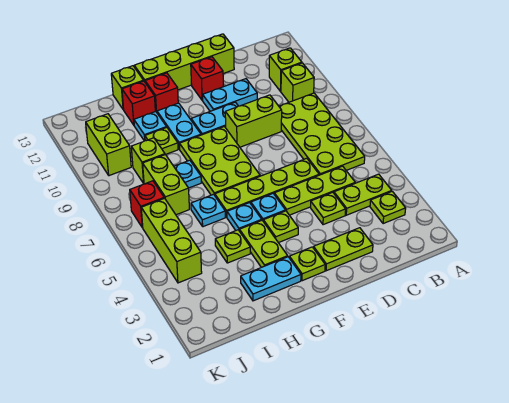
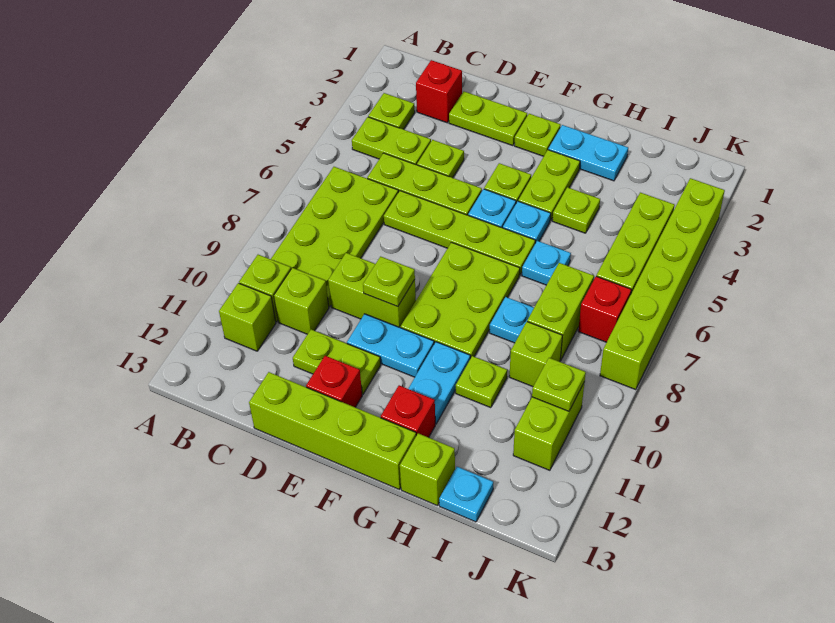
none -> lime brick C10 level 1
cyan plate D11:E11 level 1 -> lime plate D11:E11 level 1
none -> lime plate E9 level 2
cyan plate H11 level 1 -> cyan plate I13 level 1
red brick H12 level 1 -> red brick C2 level 1
none -> lime plate J10 level 2
none -> lime brick K3:K8 level 1

